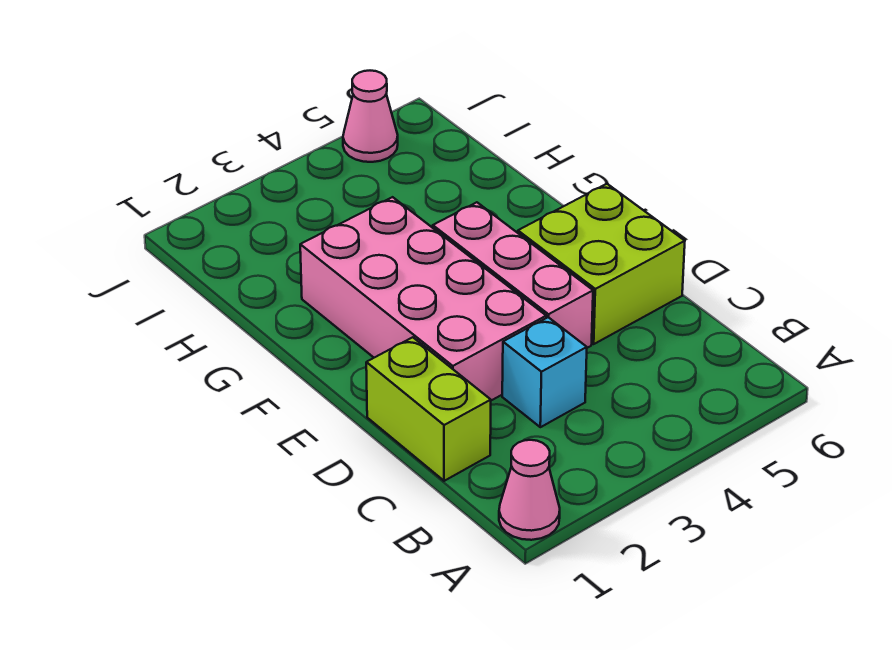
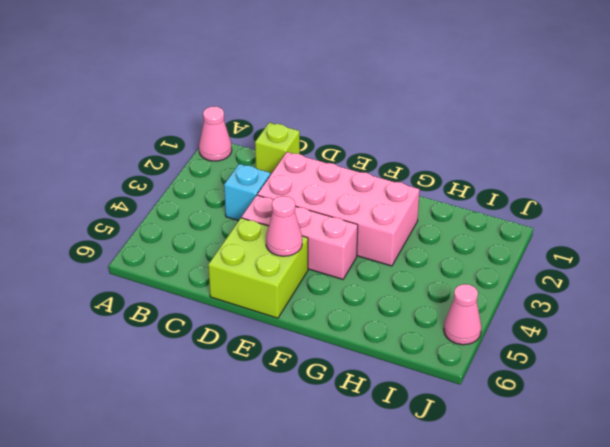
lime brick C1:D1 level 1 -> lime brick C1 level 1
none -> pink cone E5 level 2

